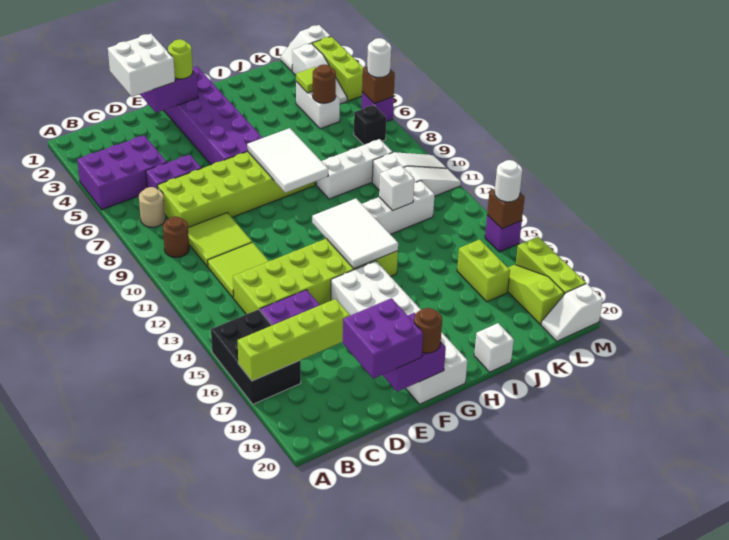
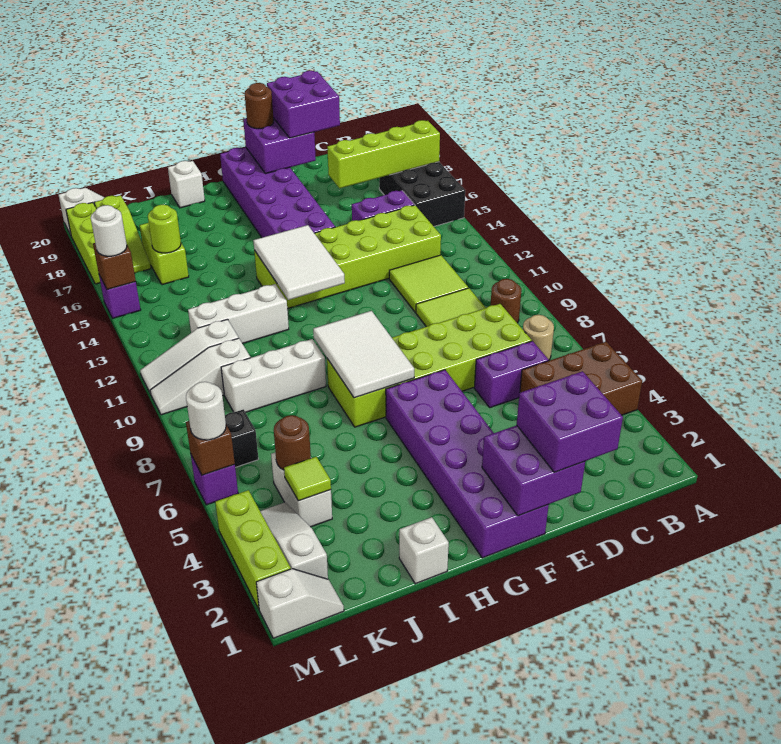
purple brick A4:C5 level 1 -> brown brick A4:C5 level 1
white brick D1:E2 level 3 -> purple brick D1:E2 level 3
lime round brick F2 level 3 -> lime round brick K16 level 2
white brick F15:G20 level 1 -> purple brick F15:G20 level 1
white brick J12 level 2 -> white brick I1 level 1

